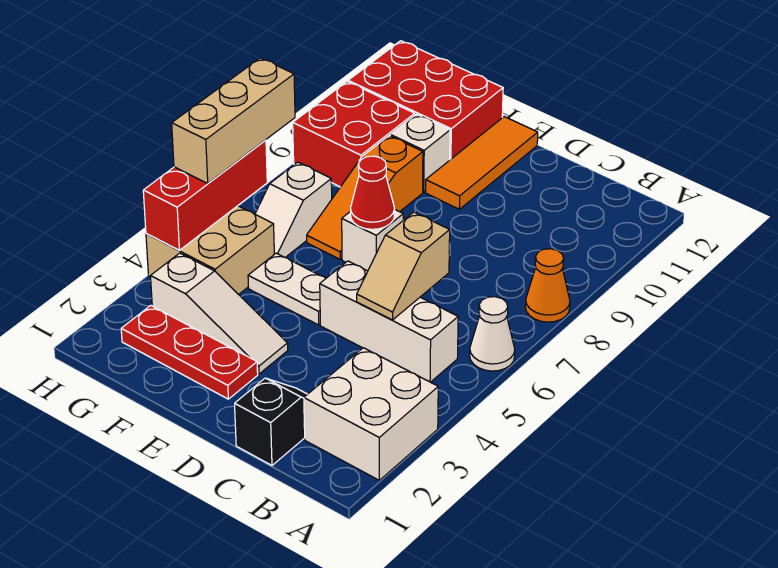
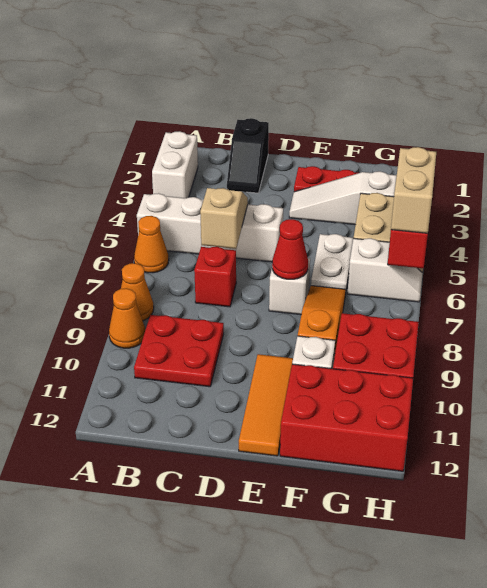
white brick A2:B3 level 1 -> white brick A2:A3 level 1
white cone A6 level 1 -> orange cone A6 level 1
none -> orange cone A9 level 1
white brick B5:D5 level 1 -> white brick A5:D5 level 1
none -> red plate B9:C10 level 1
none -> red brick C7 level 1
white plate E5:F5 level 1 -> white plate F5:F6 level 1
white slope G6:G7 level 1 top 7 -> white slope G6:H6 level 1 top G
tan brick H5:H7 level 3 -> tan brick H5:H6 level 3

